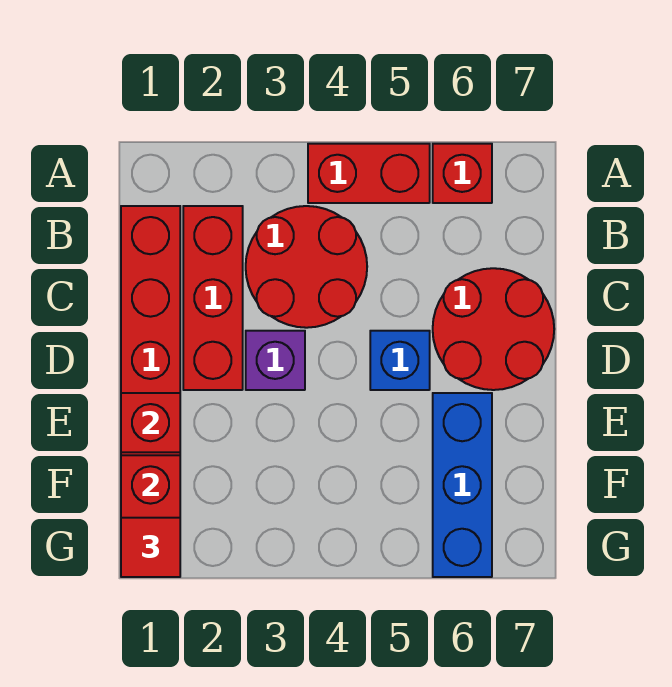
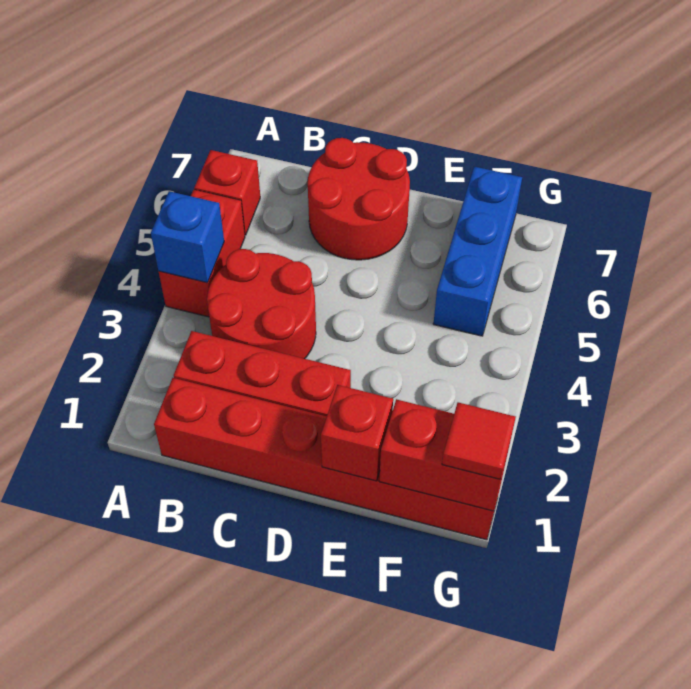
purple brick D3 level 1 -> none
blue brick D5 level 1 -> blue brick A4 level 2
blue brick E6:G6 level 1 -> blue brick F5:F7 level 1

